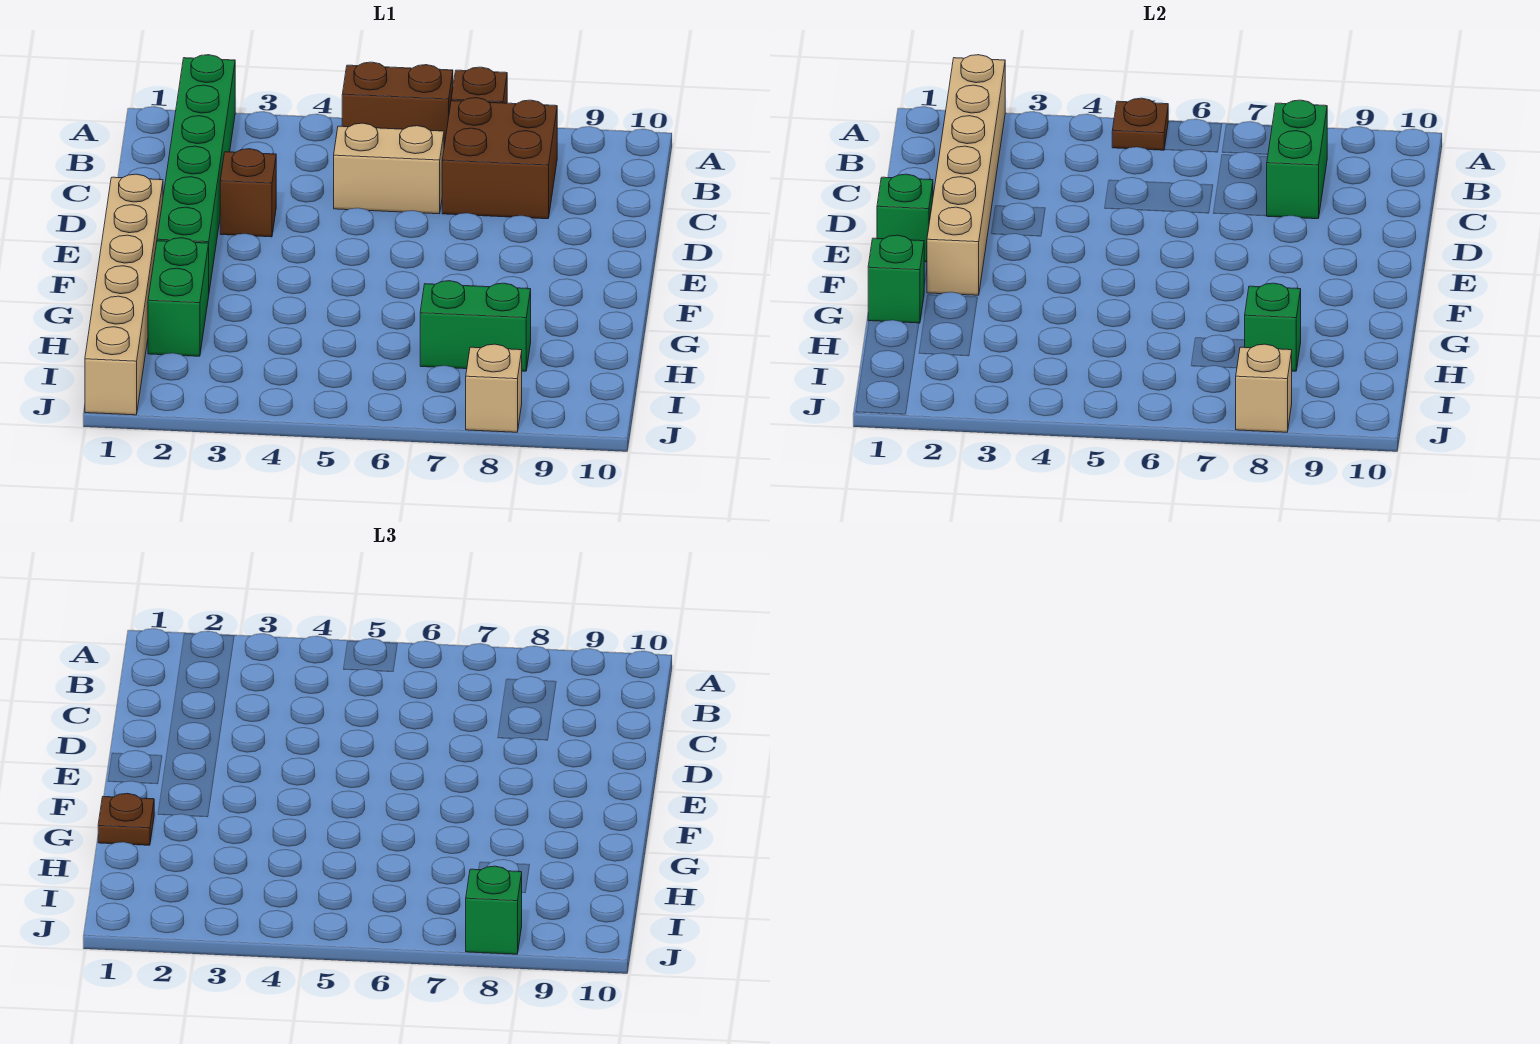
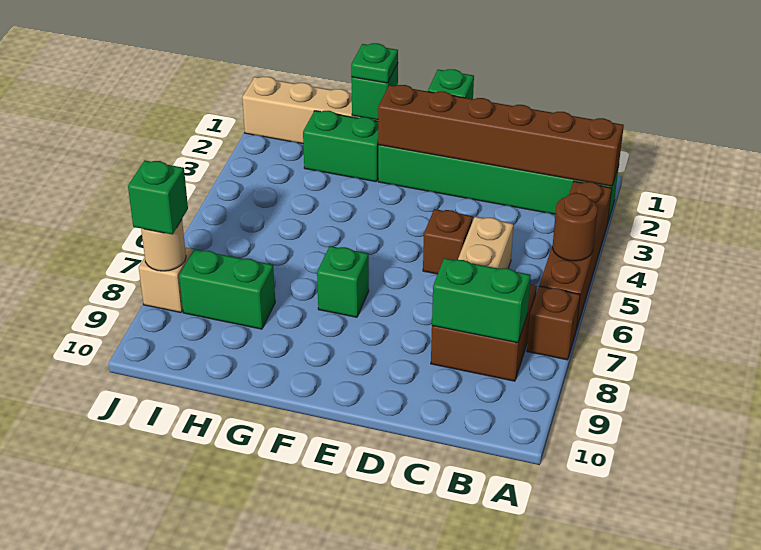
tan brick A2:F2 level 2 -> brown brick A2:F2 level 2
brown brick A5:A6 level 1 -> brown brick A3:A6 level 1
brown plate A5 level 2 -> brown round brick A5 level 2
brown brick D3 level 1 -> brown brick D5 level 1
brown plate G1 level 3 -> green plate G1 level 3
green brick H7:H8 level 1 -> green brick H8:I8 level 1
green brick H8 level 2 -> green brick F7 level 1
tan brick J8 level 2 -> tan round brick J8 level 2

